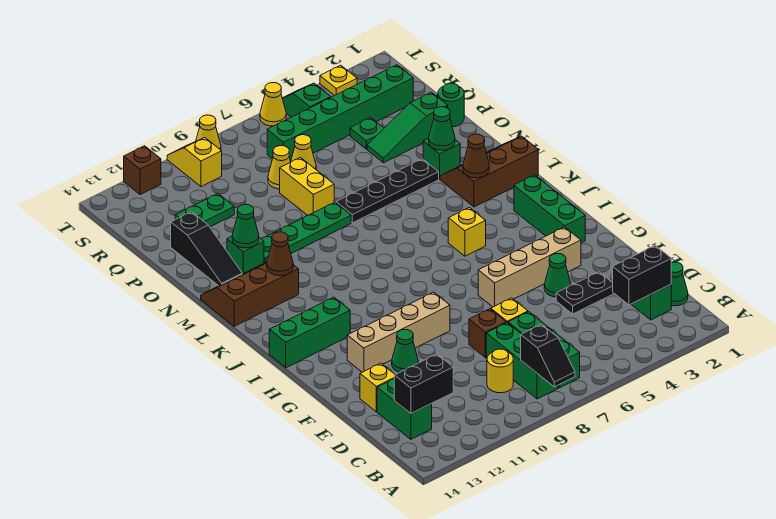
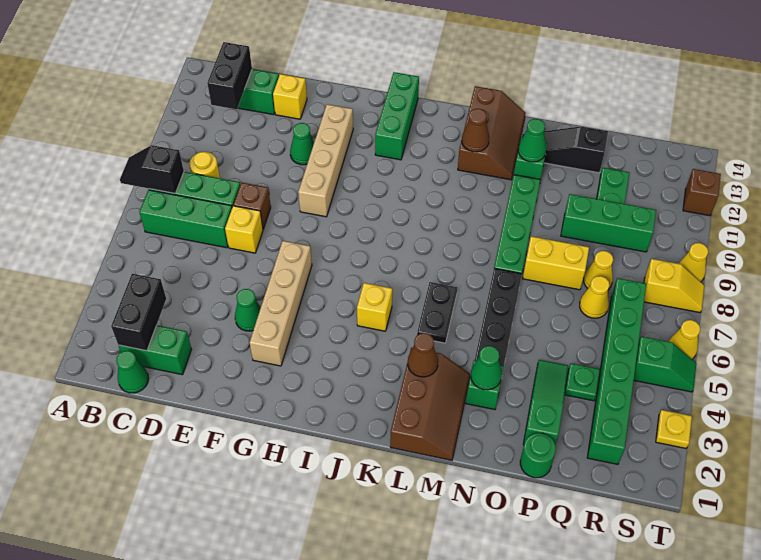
black plate E3:E4 level 1 -> black plate L5:L6 level 1
green brick H2:J2 level 1 -> green brick P10:R10 level 1
yellow slope S10:T10 level 1 top S -> yellow slope S8:T8 level 1 top S

